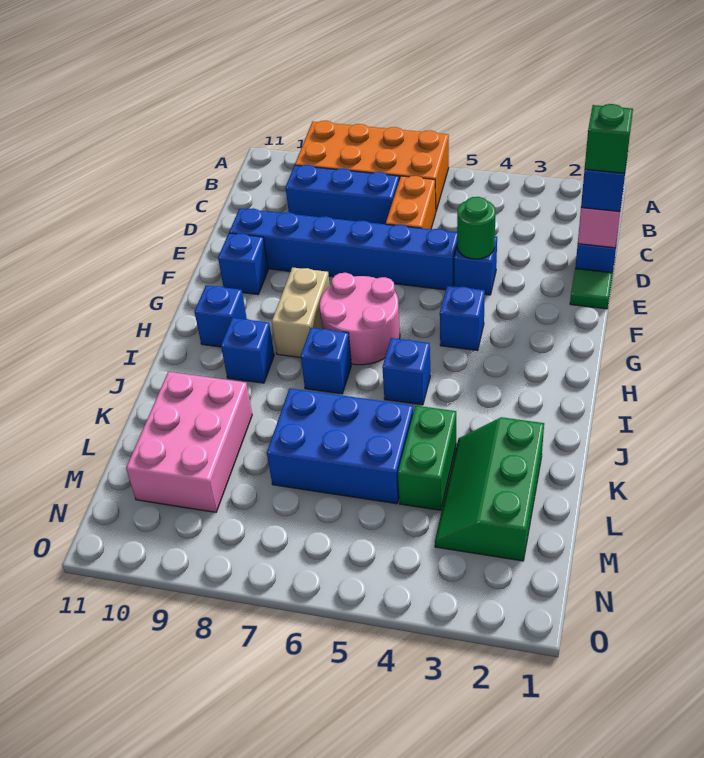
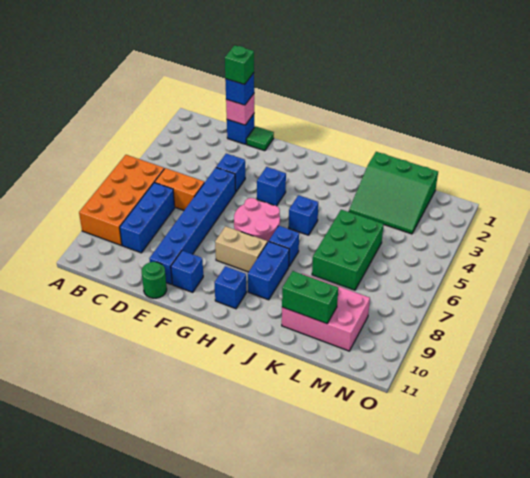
green round brick E4 level 2 -> green round brick E11 level 1
blue brick I9 level 1 -> blue brick I8:I9 level 1
green slope K2:M3 level 1 top 2 -> green slope K1:M3 level 1 top 1
green brick K4:L4 level 1 -> green brick K10:L10 level 2
blue brick K5:L7 level 1 -> green brick K5:L7 level 1

